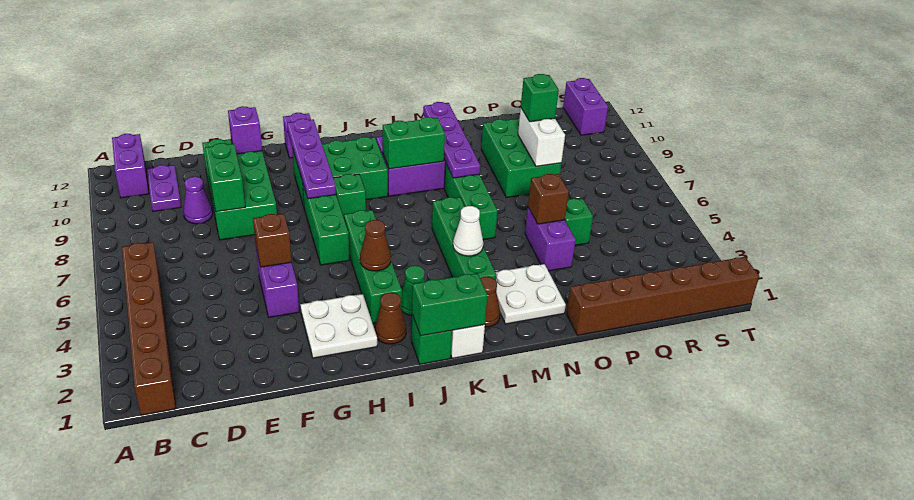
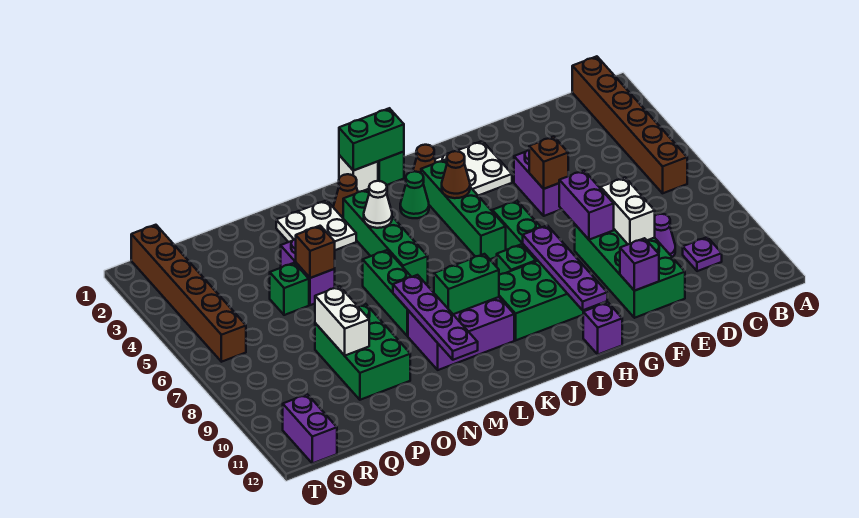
purple brick B11:B12 level 1 -> purple brick F7:F8 level 2
purple plate C10:C11 level 1 -> purple plate C10 level 1
green brick E8:E9 level 2 -> white brick E8:E9 level 2
brown brick O1:T1 level 1 -> brown brick S1:S6 level 1
green brick P9 level 3 -> none

